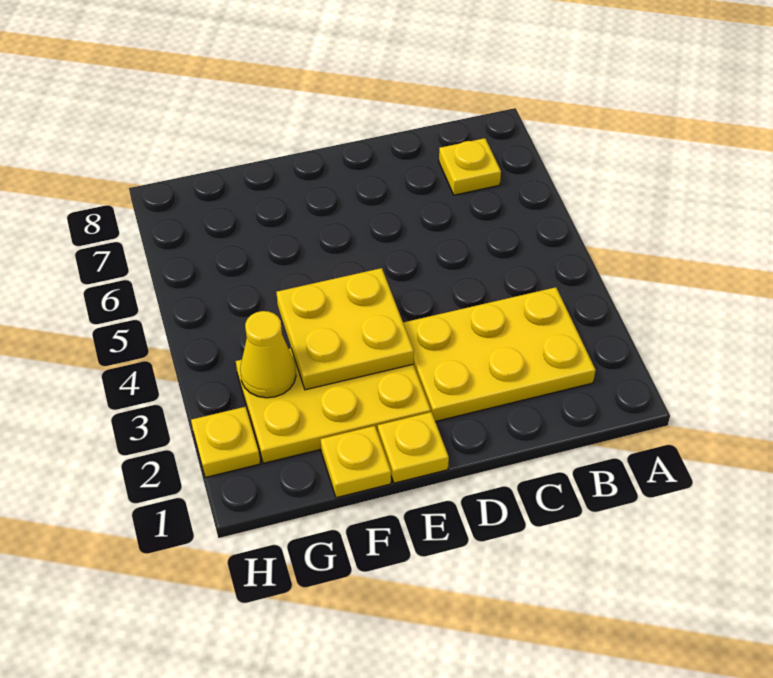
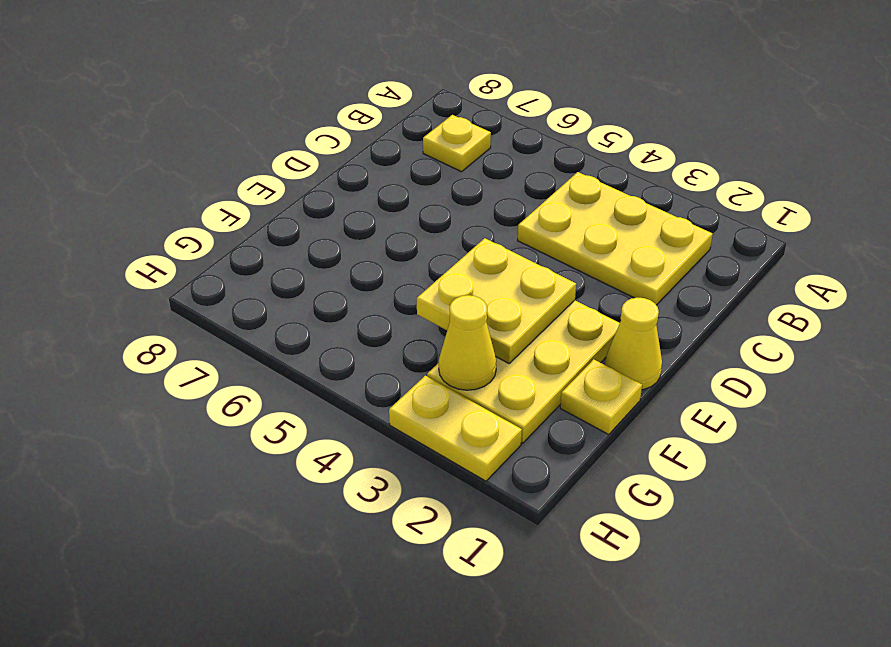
yellow plate B2:D3 level 1 -> yellow plate B2:C4 level 1
yellow plate E1 level 1 -> yellow cone E1 level 1
yellow plate H2 level 1 -> yellow plate H2:H3 level 1

